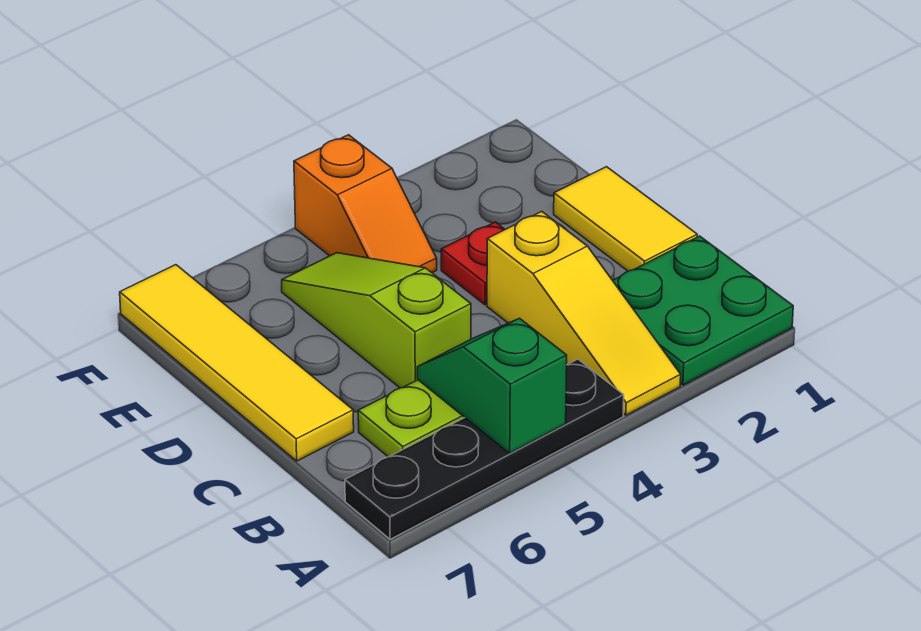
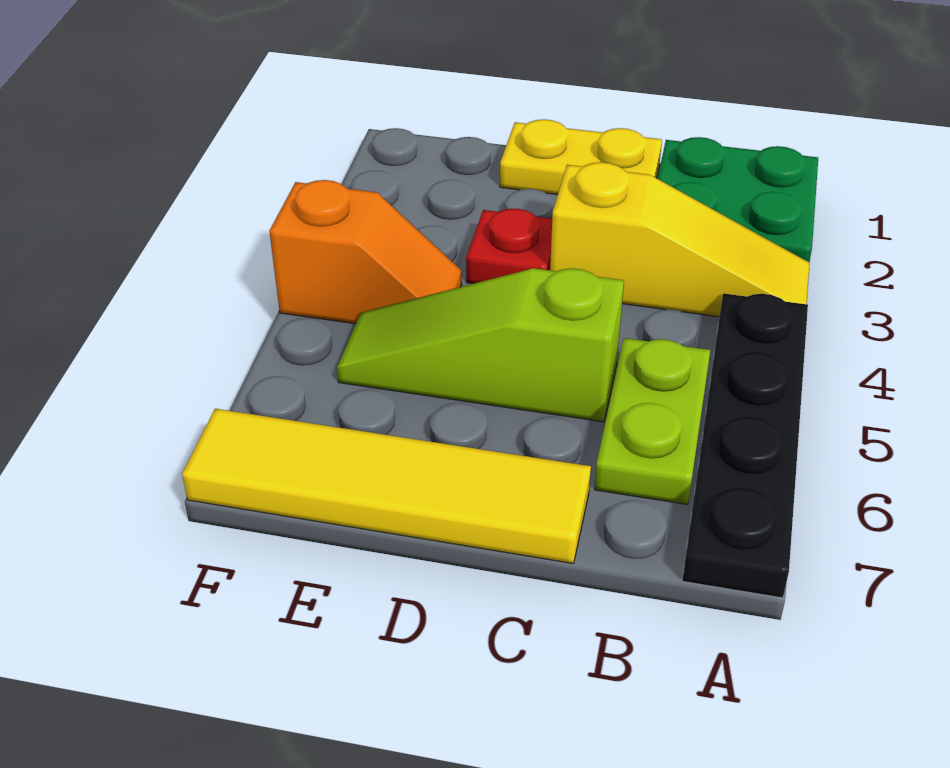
green slope A5:B5 level 2 top A -> none
yellow tile C1:D1 level 1 -> yellow plate C1:D1 level 1

